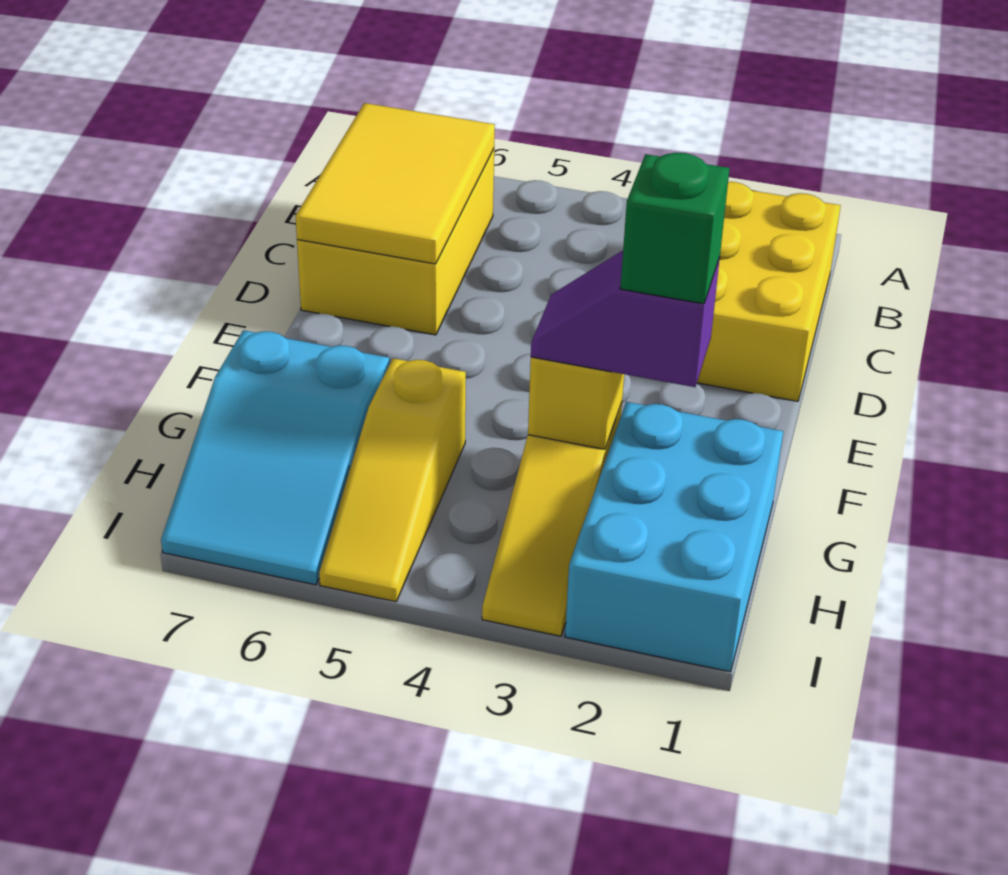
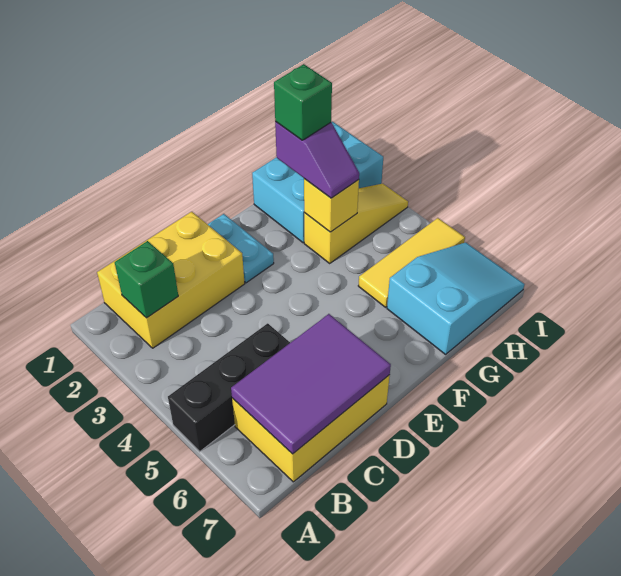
none -> black brick A5:C5 level 1
none -> green brick B2 level 2
yellow tile B6:D7 level 2 -> purple tile B6:D7 level 2
none -> cyan plate E1:E2 level 1
yellow slope G5:I5 level 1 top G -> yellow tile G5:I5 level 1

